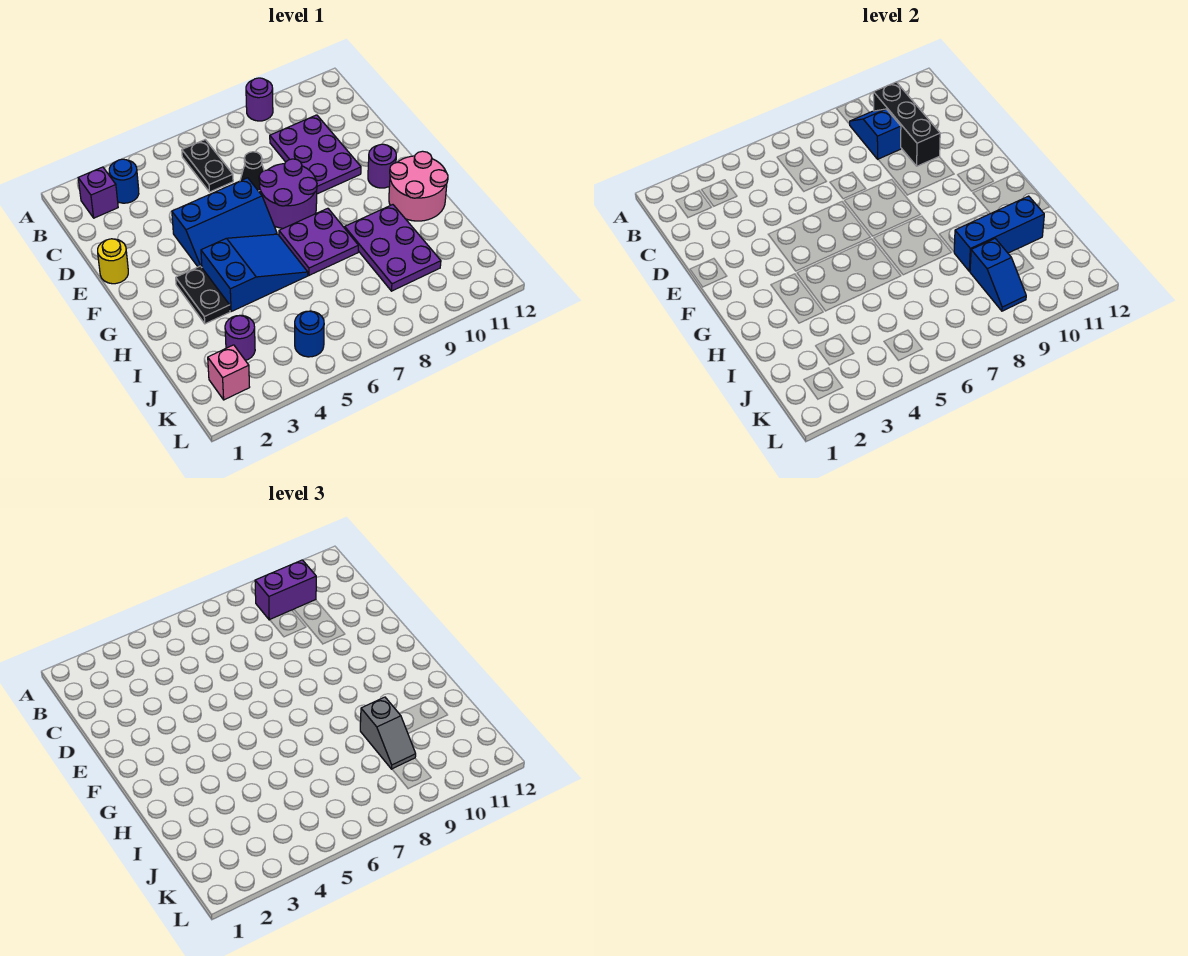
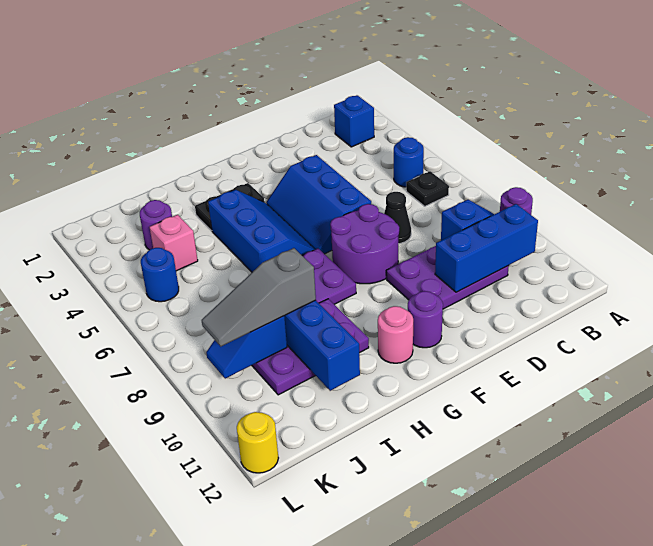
purple brick B2 level 1 -> blue brick B2 level 1
blue round brick B3 level 1 -> blue round brick B5 level 1
black plate B6:C6 level 1 -> black plate B6 level 1
purple brick B9:B10 level 3 -> none
black brick B10:D10 level 2 -> blue brick B10:D10 level 2
yellow round brick E1 level 1 -> yellow round brick L12 level 1
blue slope G4:H6 level 1 top 4 -> blue slope G4:H6 level 1 top H
pink round brick G11:H12 level 1 -> pink round brick G11 level 1
grey slope I9:J9 level 3 top I -> grey slope I9:K9 level 3 top I
pink brick K2 level 1 -> pink brick J4 level 1

